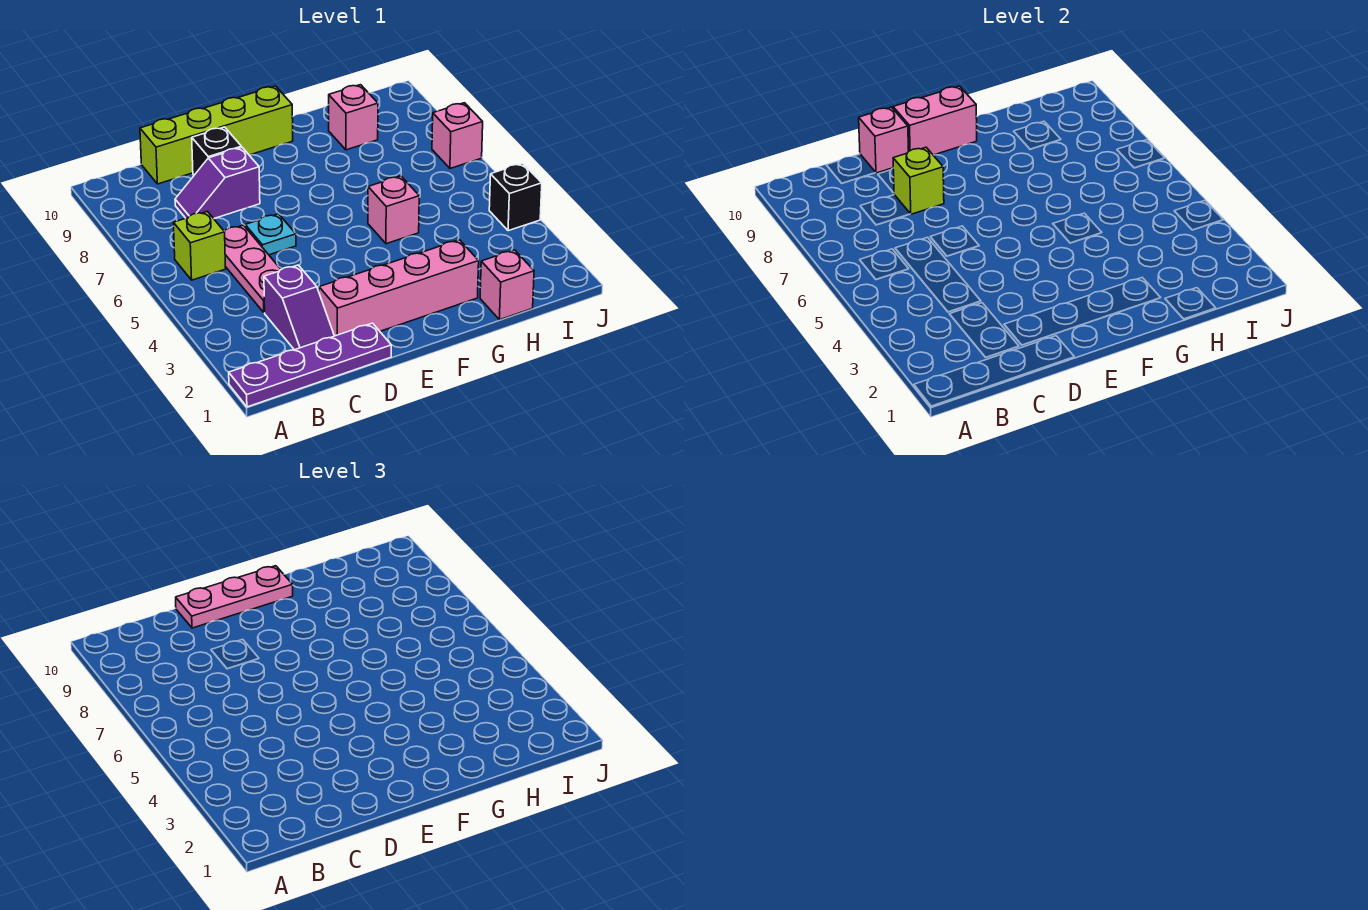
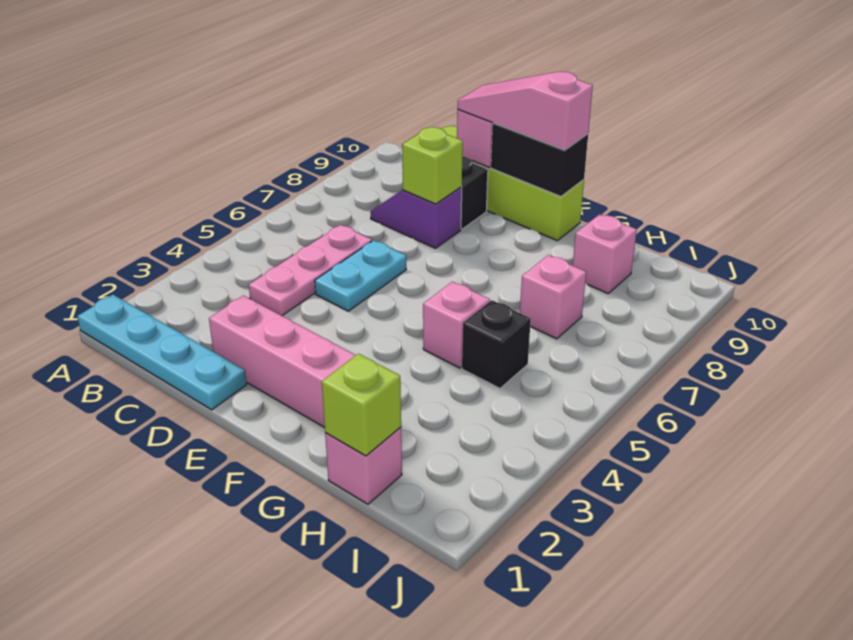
purple plate A1:D1 level 1 -> cyan plate A1:D1 level 1
lime brick B6 level 1 -> lime brick H1 level 2
purple slope C2:C3 level 1 top 3 -> none
cyan plate D6 level 1 -> cyan plate D5:D6 level 1
pink plate D10:F10 level 3 -> pink slope D10:F10 level 3 top F
pink brick E10:F10 level 2 -> black brick E10:F10 level 2
black brick J4 level 1 -> black brick H5 level 1
pink brick J7 level 1 -> pink brick H7 level 1

